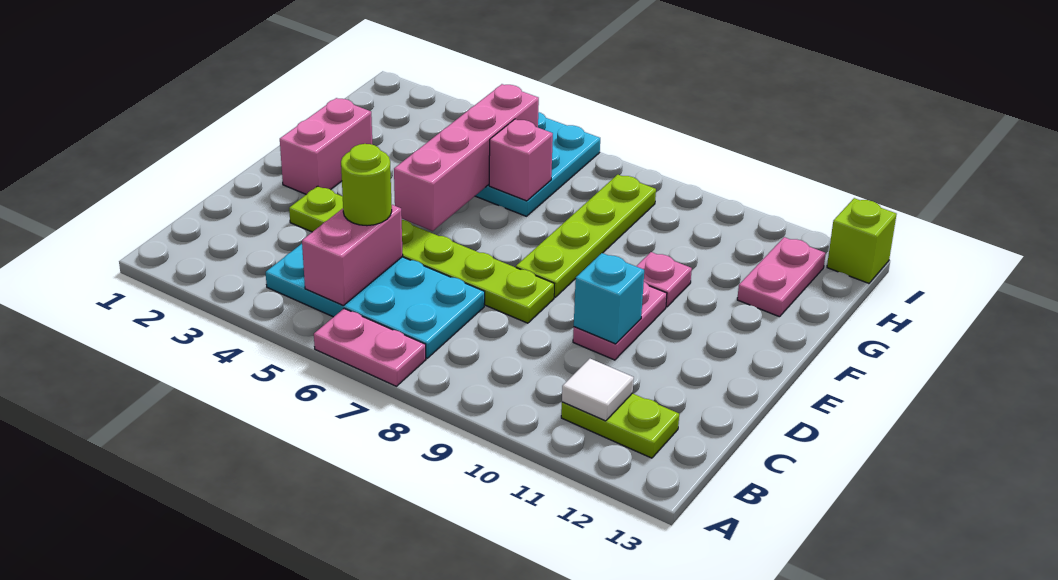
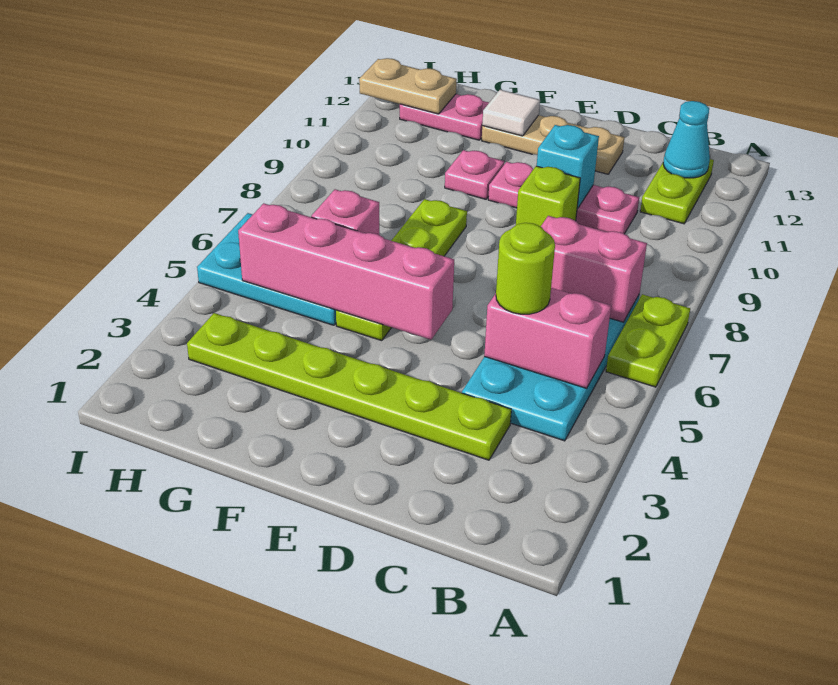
pink plate A6:A7 level 1 -> lime plate A6:A7 level 1
white tile B11 level 2 -> white tile F12 level 2
none -> cyan cone B12 level 2
lime plate D3:D8 level 1 -> lime plate C3:H3 level 1
pink plate D10:E10 level 1 -> pink plate C10:E10 level 1
none -> tan plate D12:F12 level 1
pink brick E2:F2 level 1 -> pink brick B7:C7 level 2
lime plate E8:H8 level 1 -> lime plate F5:F8 level 1
none -> tan plate H12:I12 level 2
lime brick I13 level 1 -> lime brick D9 level 1

